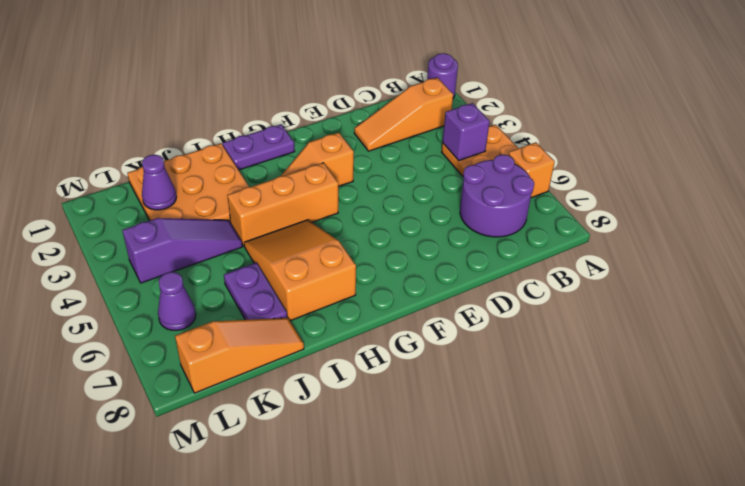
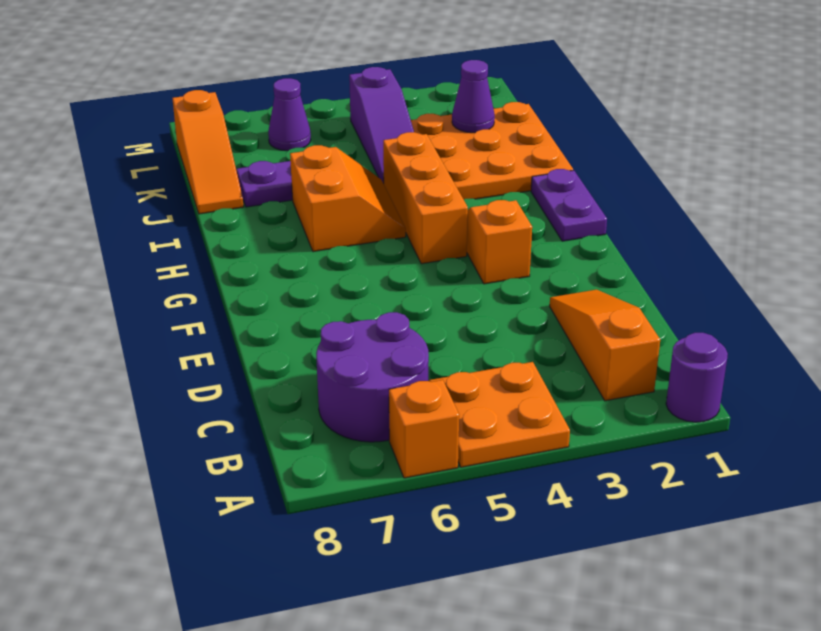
purple brick B4 level 2 -> none
orange slope H5:I7 level 1 top 7 -> orange slope H5:I6 level 1 top 6

